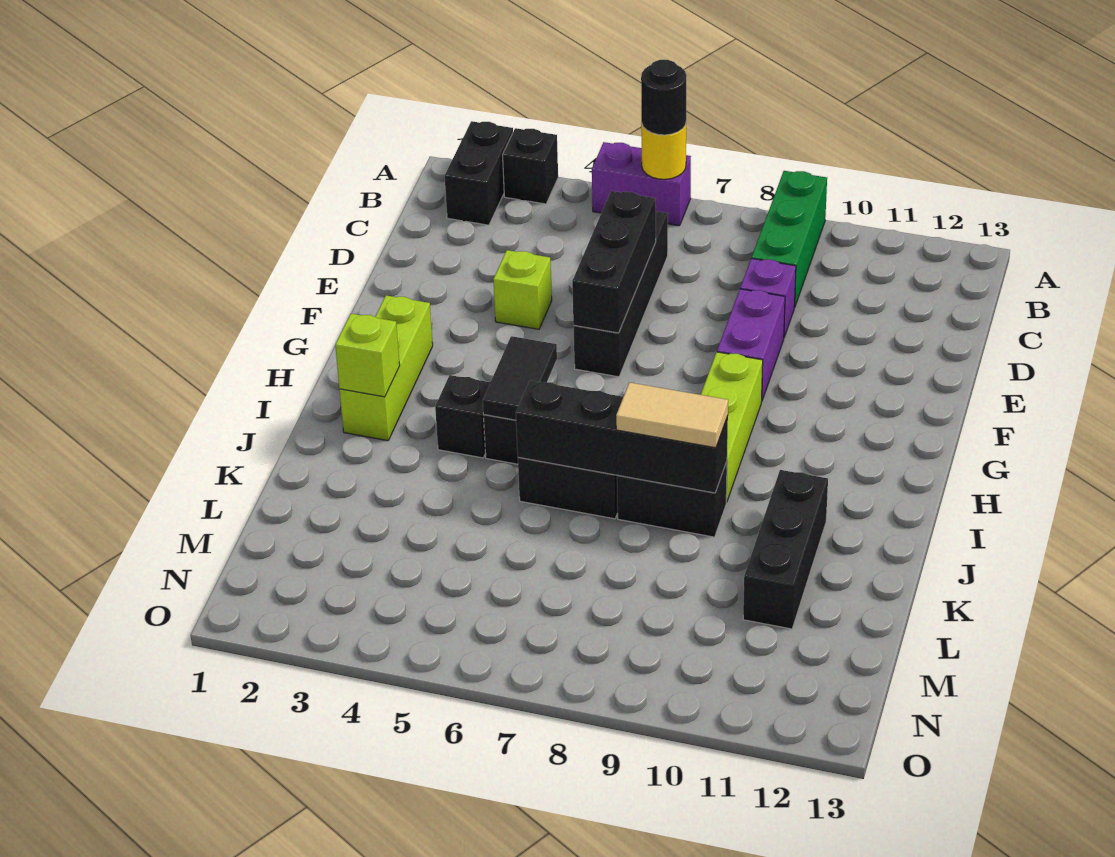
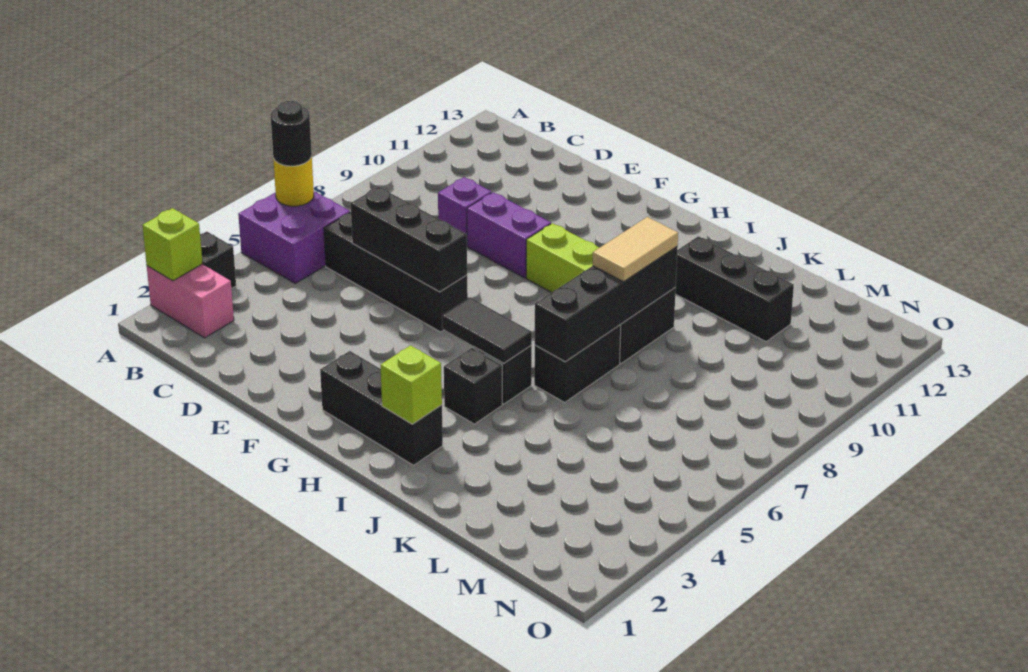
black brick A2:B2 level 1 -> pink brick A2:B2 level 1
purple brick A5:A6 level 1 -> purple brick A5:B6 level 1
green brick A9:C9 level 1 -> none
lime brick E4 level 1 -> lime brick A2 level 2
lime brick G2:I2 level 1 -> black brick G2:I2 level 1

